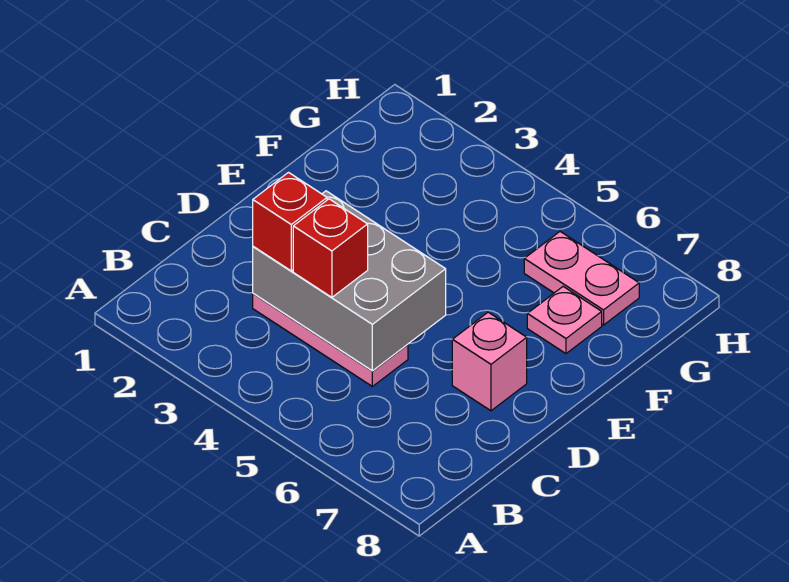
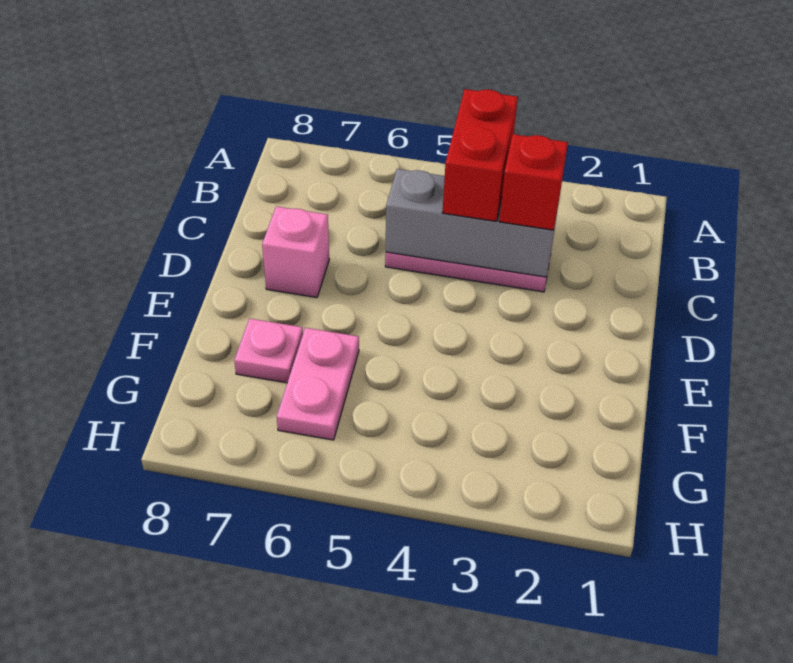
grey brick C3:D5 level 2 -> grey brick C3:C5 level 2
red brick C4 level 3 -> red brick B4:C4 level 3
pink plate G6:G7 level 1 -> pink plate F6:G6 level 1

